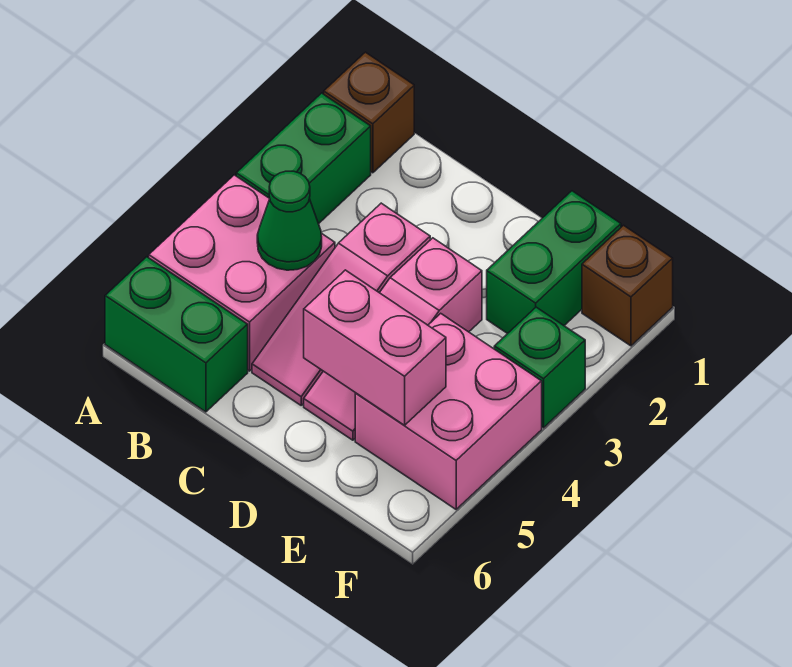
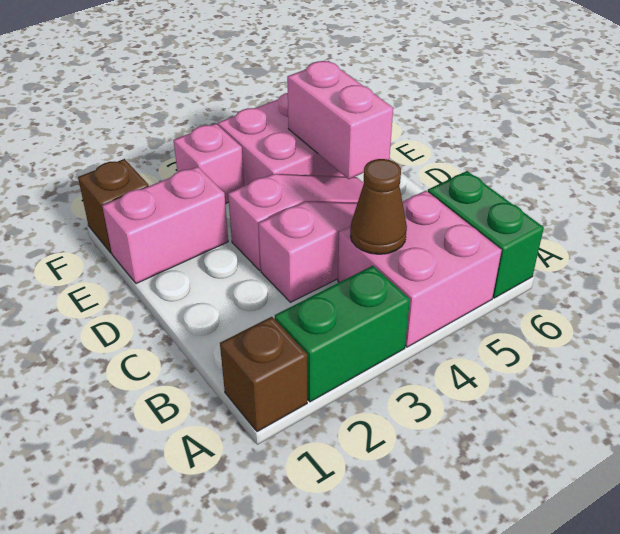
green cone B4 level 2 -> brown cone B4 level 2
green brick E1:E2 level 1 -> pink brick E1:E2 level 1
green brick F3 level 1 -> pink brick F3 level 1

